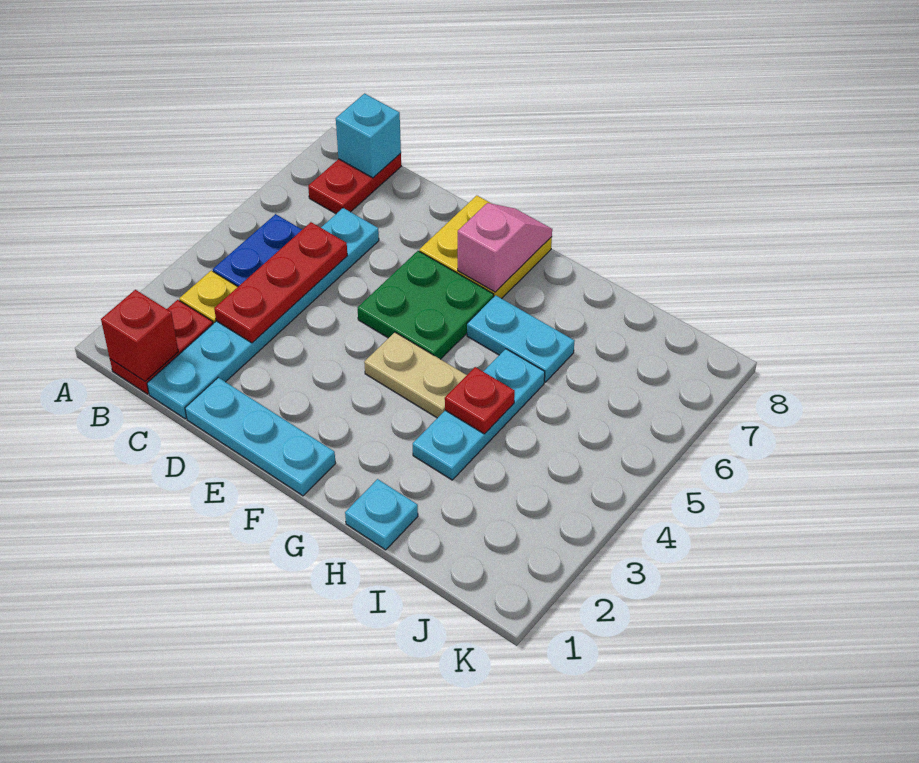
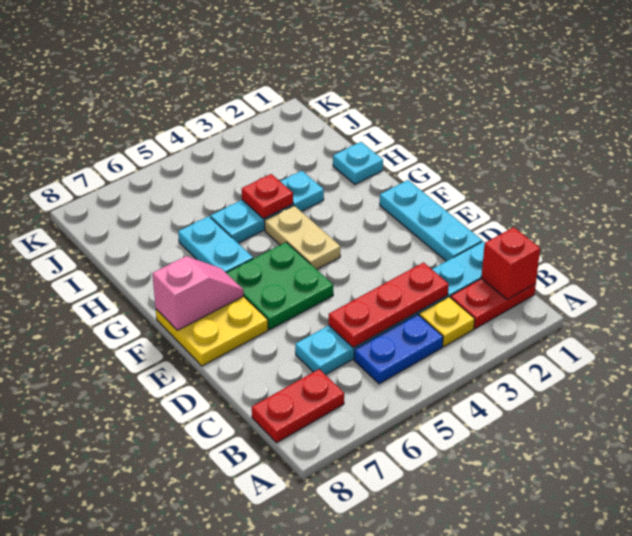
cyan brick B8 level 2 -> none
pink slope F7:F8 level 2 top 7 -> pink slope F7:F8 level 2 top 8

